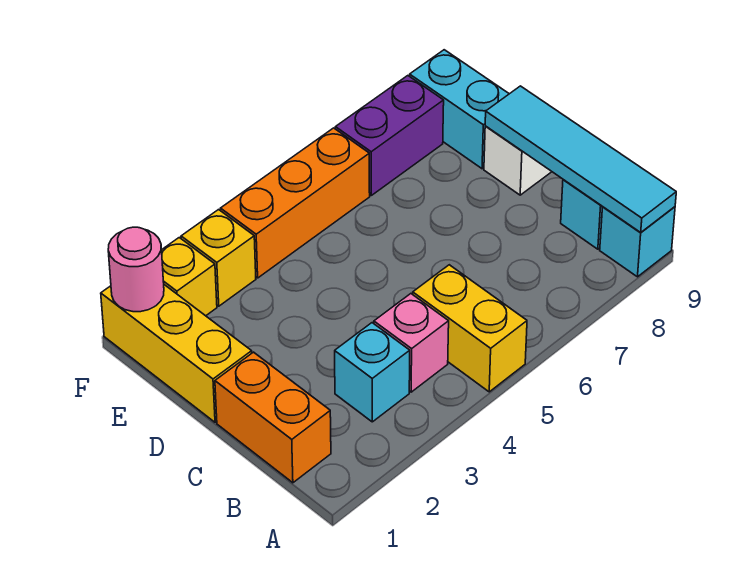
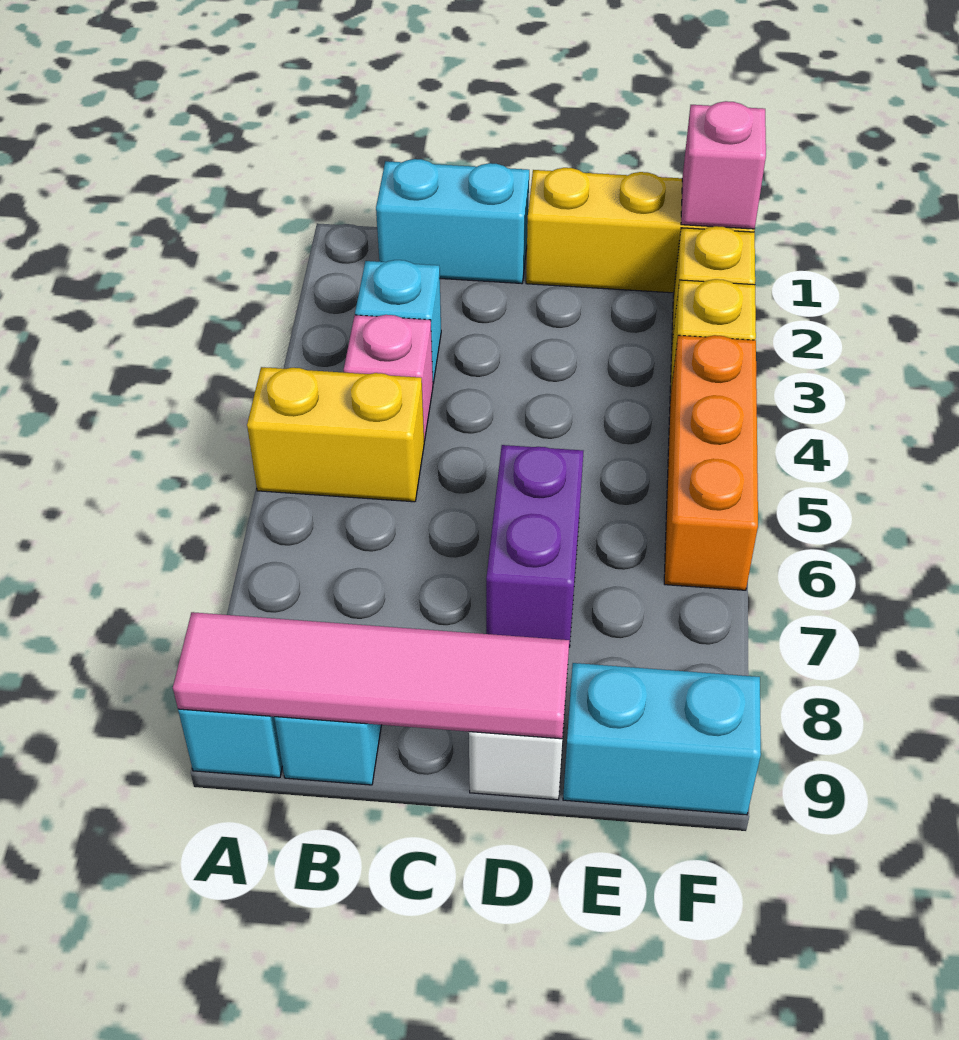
cyan tile A9:D9 level 2 -> pink tile A9:D9 level 2
orange brick B1:C1 level 1 -> cyan brick B1:C1 level 1
pink round brick F1 level 2 -> pink brick F1 level 2
purple brick F7:F8 level 1 -> purple brick D6:D7 level 1

